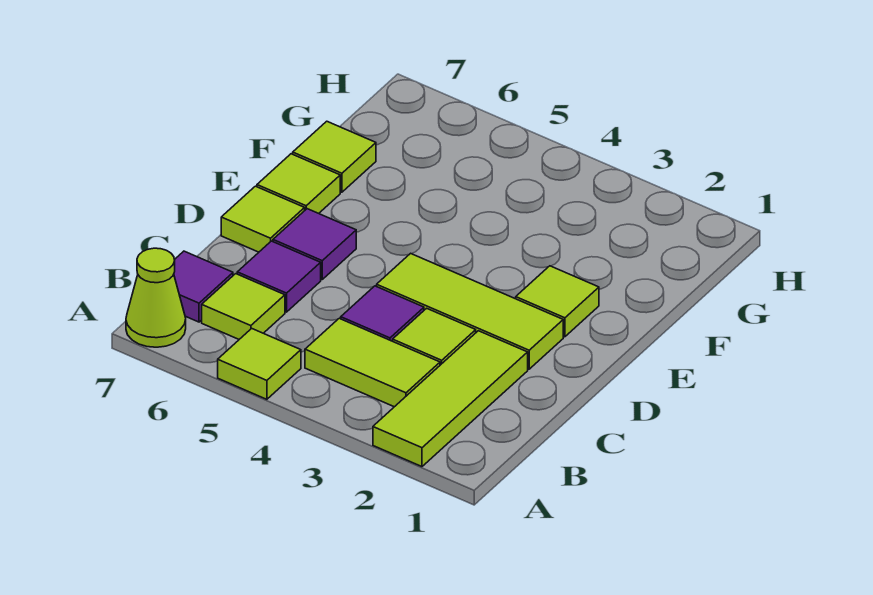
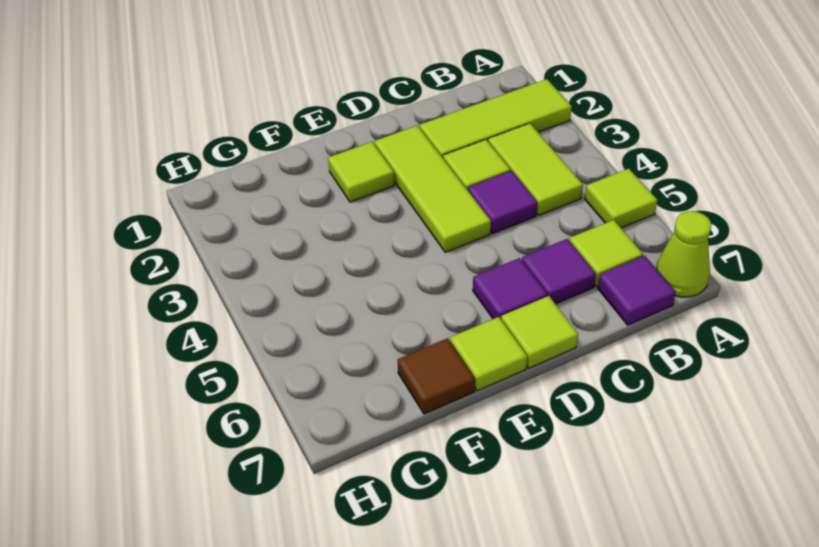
lime tile F7 level 1 -> brown tile F7 level 1

